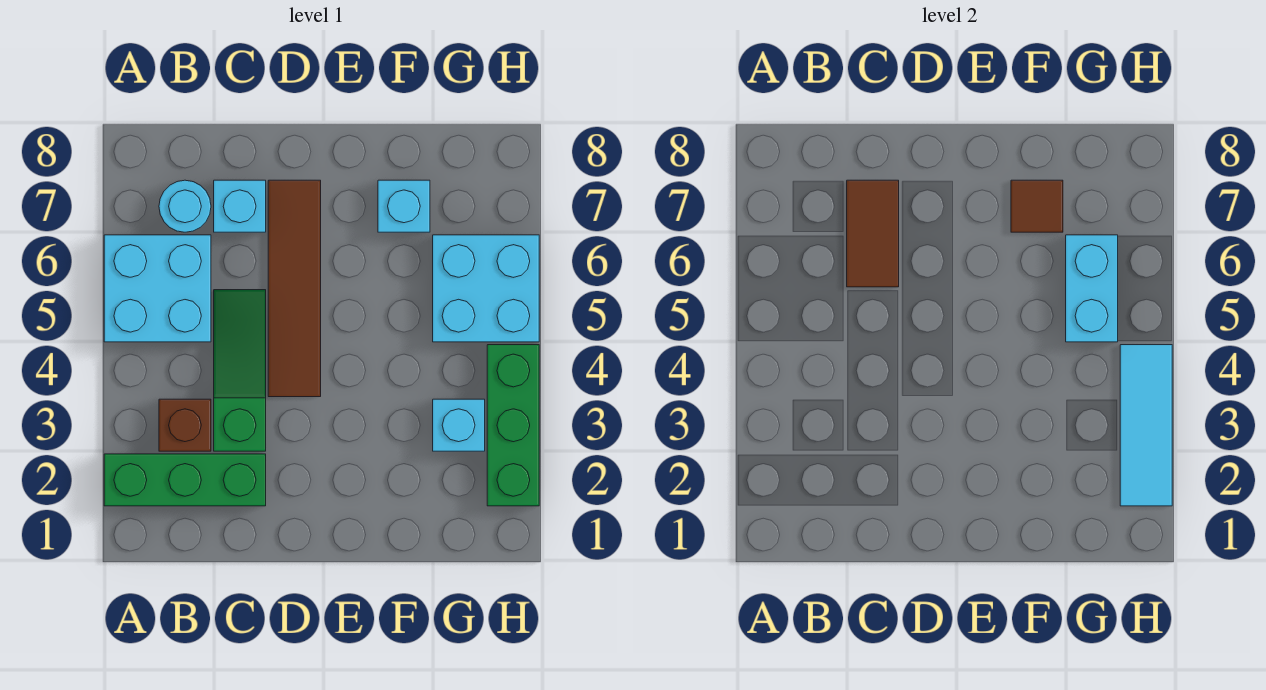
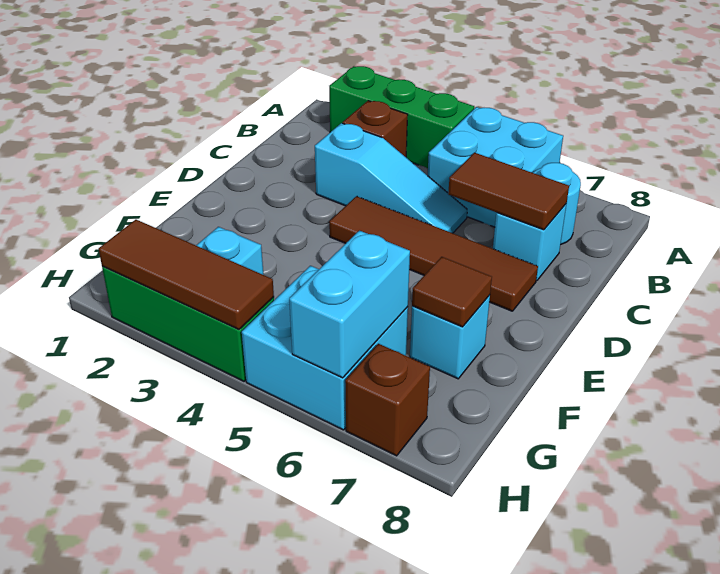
green brick A2:C2 level 1 -> green brick A2:A4 level 1
green slope C3:C5 level 1 top 3 -> cyan slope C3:C5 level 1 top 3
cyan brick G5:G6 level 2 -> cyan brick G6:H6 level 2
cyan tile H2:H4 level 2 -> brown tile H2:H4 level 2
none -> brown brick H7 level 1

